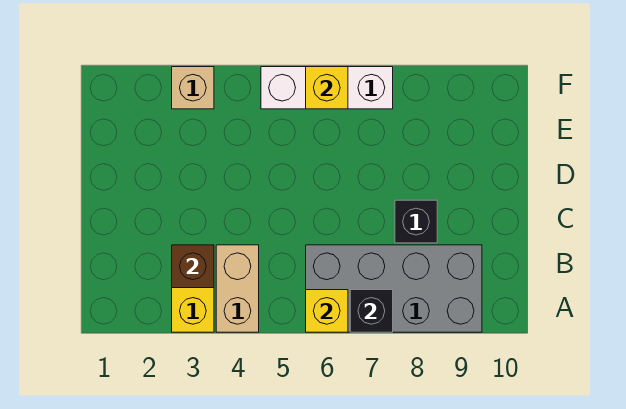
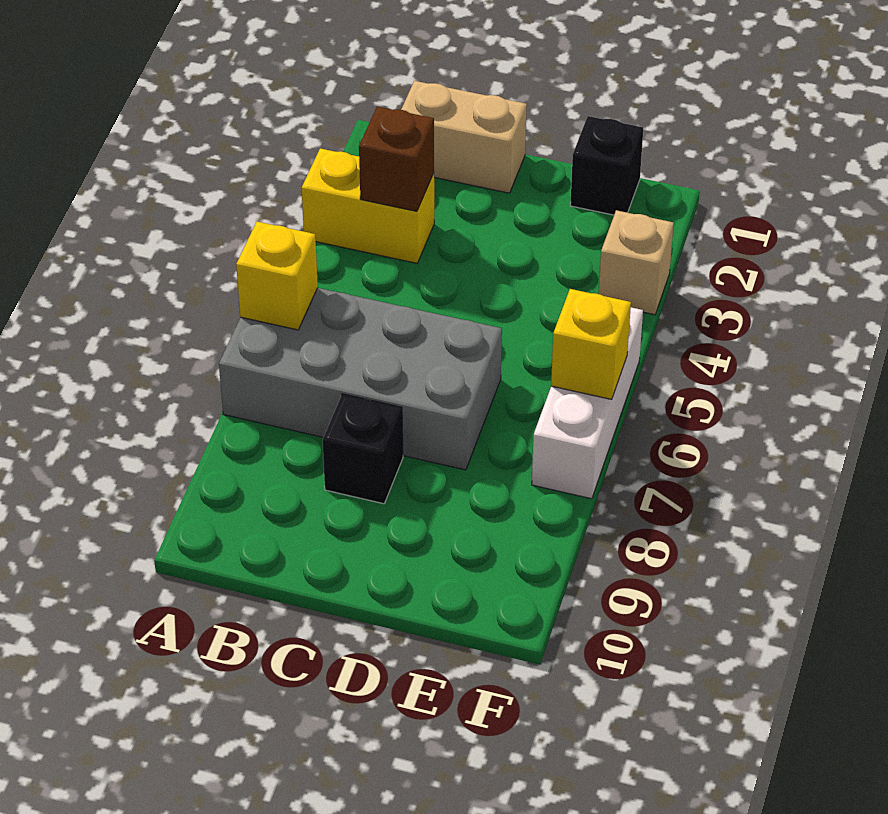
tan brick A4:B4 level 1 -> tan brick B1:C1 level 1
grey brick A6:B9 level 1 -> grey brick A6:D7 level 1
black brick A7 level 2 -> black brick E1 level 1

